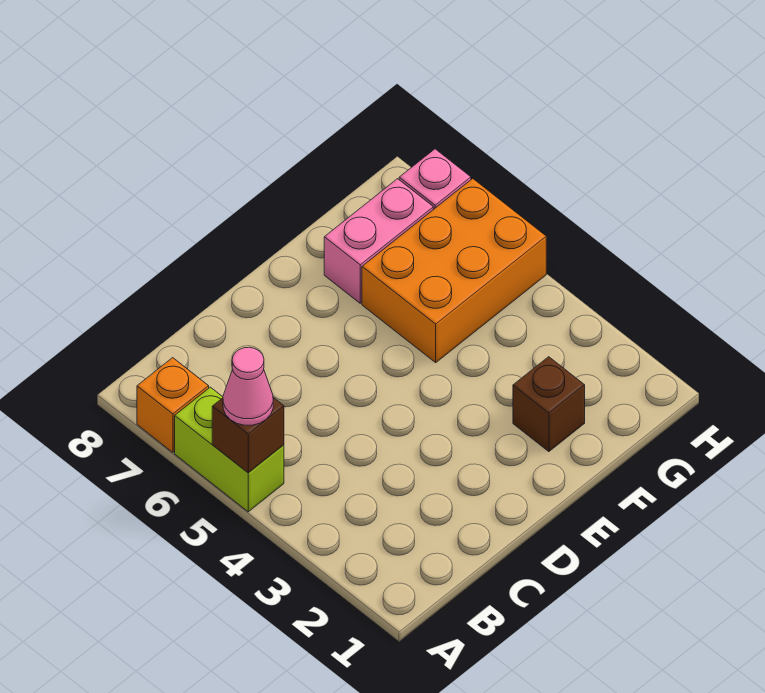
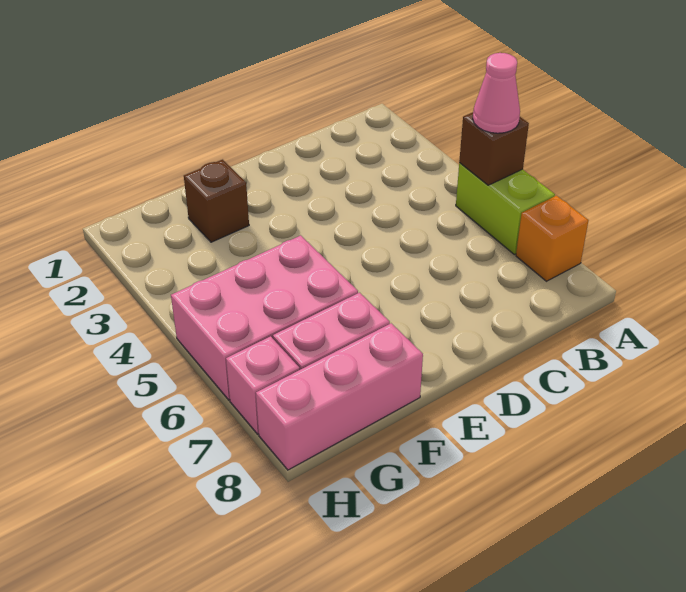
orange brick F5:H6 level 1 -> pink brick F5:H6 level 1
none -> pink brick F8:H8 level 1

